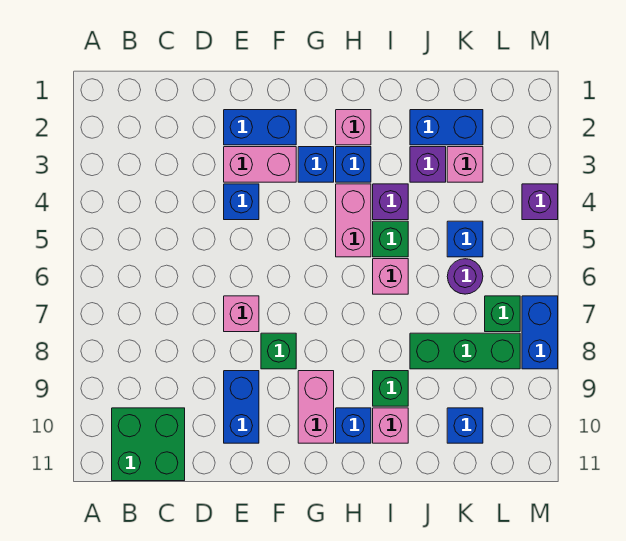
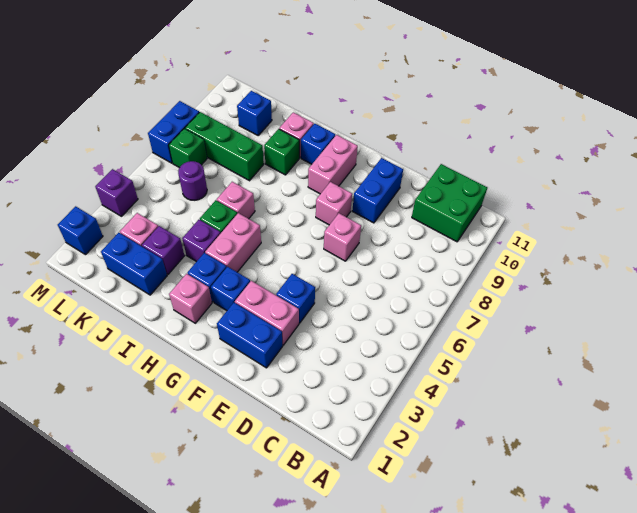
green brick F8 level 1 -> pink brick F8 level 1
blue brick K5 level 1 -> blue brick M2 level 1

